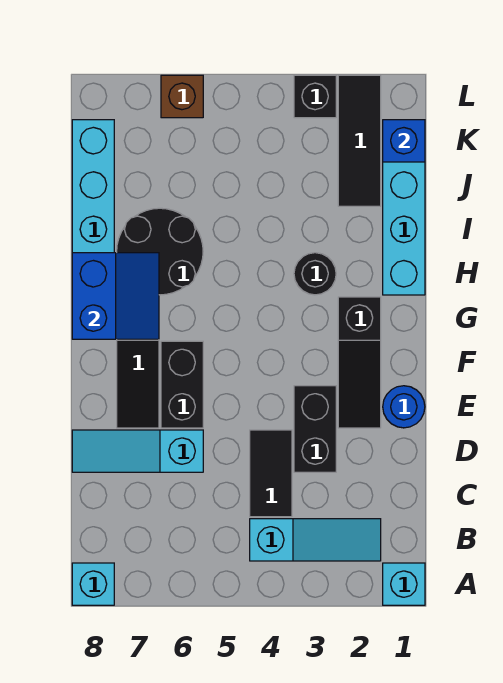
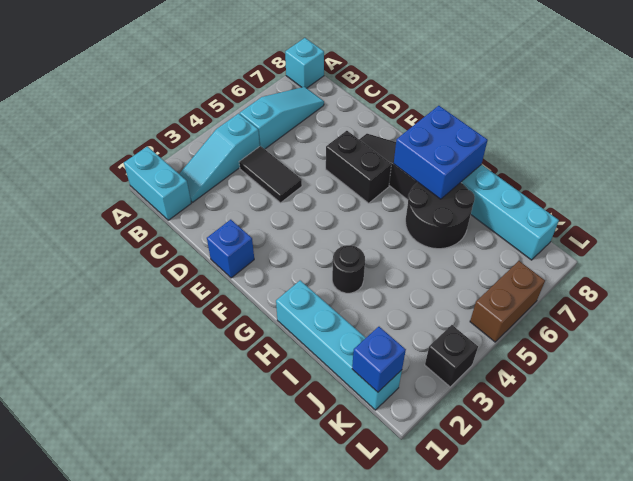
cyan brick A1 level 1 -> cyan brick A1:B1 level 1
black brick D3:E3 level 1 -> none
cyan slope D6:D8 level 1 top 6 -> cyan slope B5:B7 level 1 top 5
blue round brick E1 level 1 -> blue brick E1 level 1
black slope E2:G2 level 1 top G -> none
blue slope G7:H8 level 2 top 8 -> blue brick G7:H8 level 2
black tile J2:L2 level 1 -> none
brown brick L6 level 1 -> brown brick L5:L6 level 1

